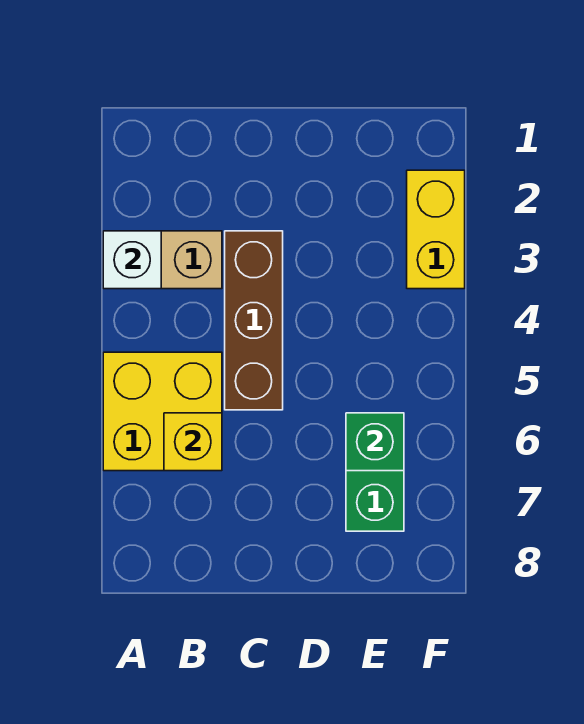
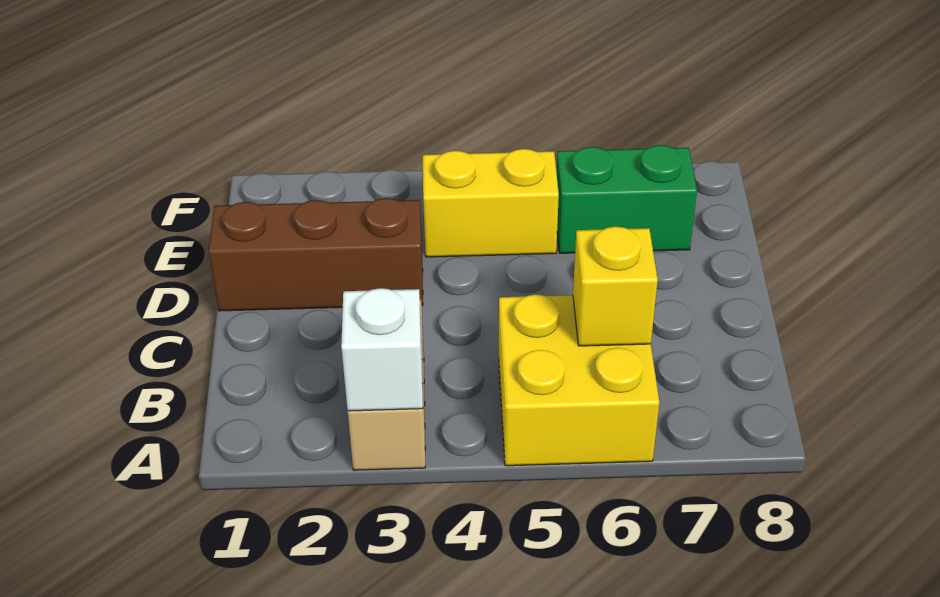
brown brick C3:C5 level 1 -> brown brick D1:D3 level 1
green brick E6 level 2 -> none
yellow brick F2:F3 level 1 -> yellow brick E4:E5 level 1

